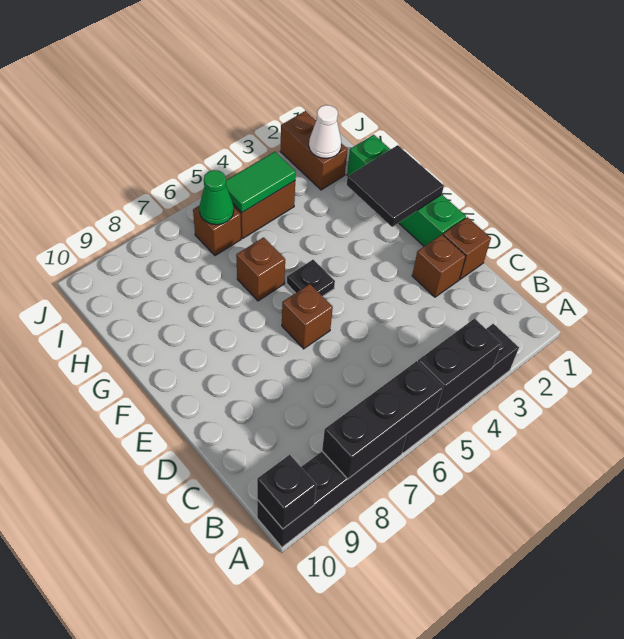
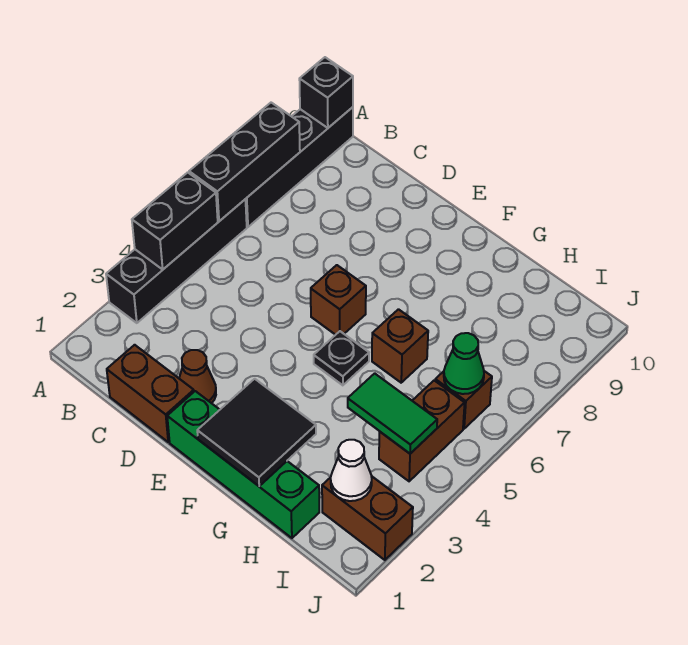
brown brick D1 level 1 -> brown brick C1:D1 level 1
brown brick D2 level 1 -> brown cone D2 level 1
green tile I4:I5 level 2 -> green tile H4:I4 level 2

